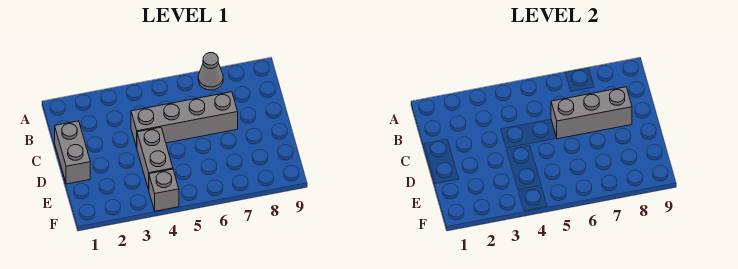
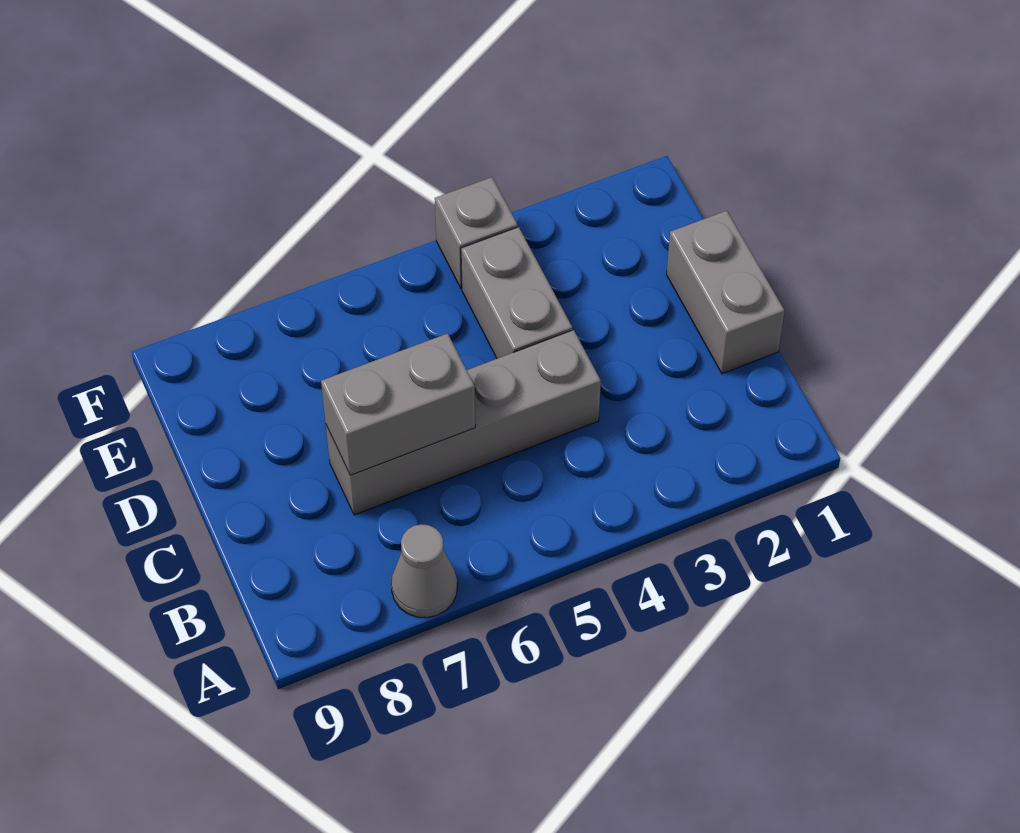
grey brick C6:C8 level 2 -> grey brick C6:C7 level 2

